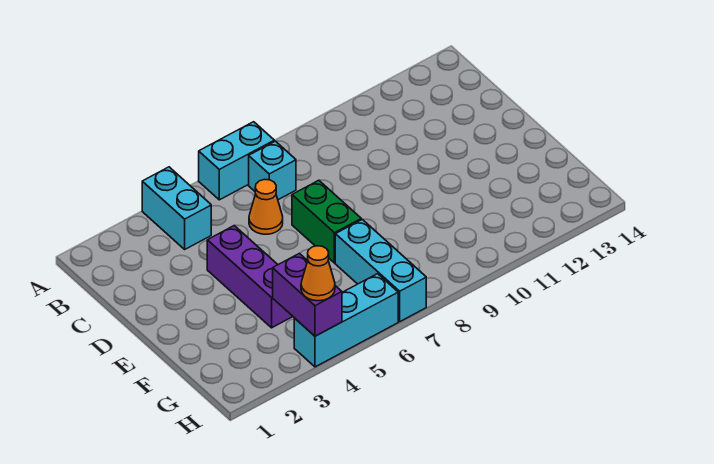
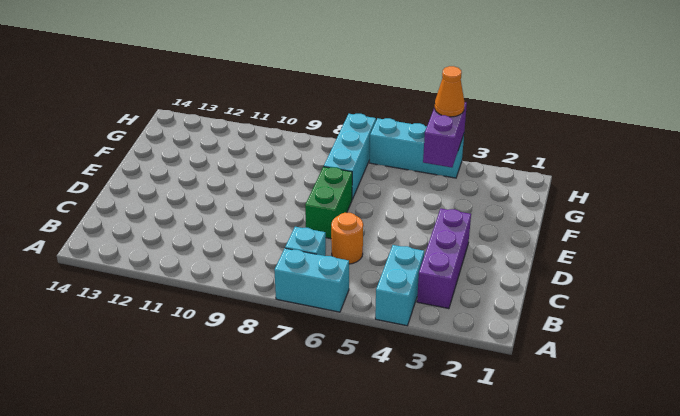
orange cone C6 level 1 -> orange round brick C6 level 1
purple brick D4:F4 level 1 -> purple brick B3:D3 level 1

